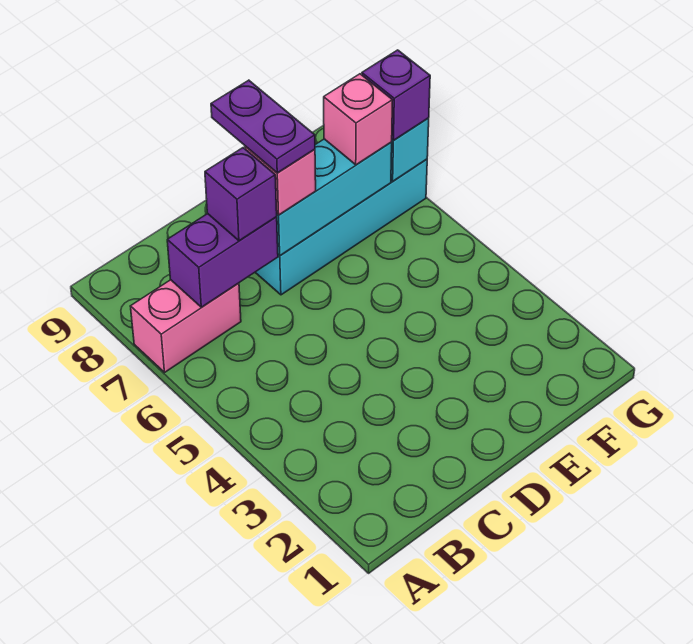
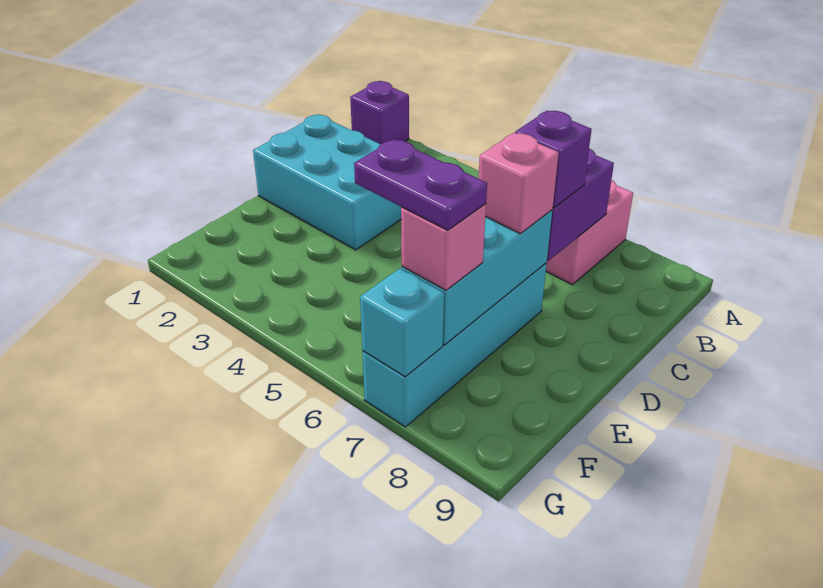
none -> cyan brick C1:D3 level 1
purple plate D7:D8 level 4 -> purple plate F6:F7 level 4
purple brick G7 level 3 -> purple brick A1 level 1

